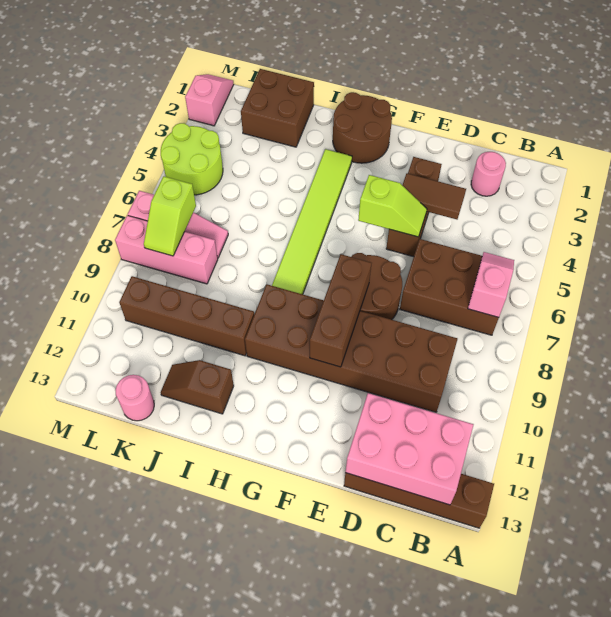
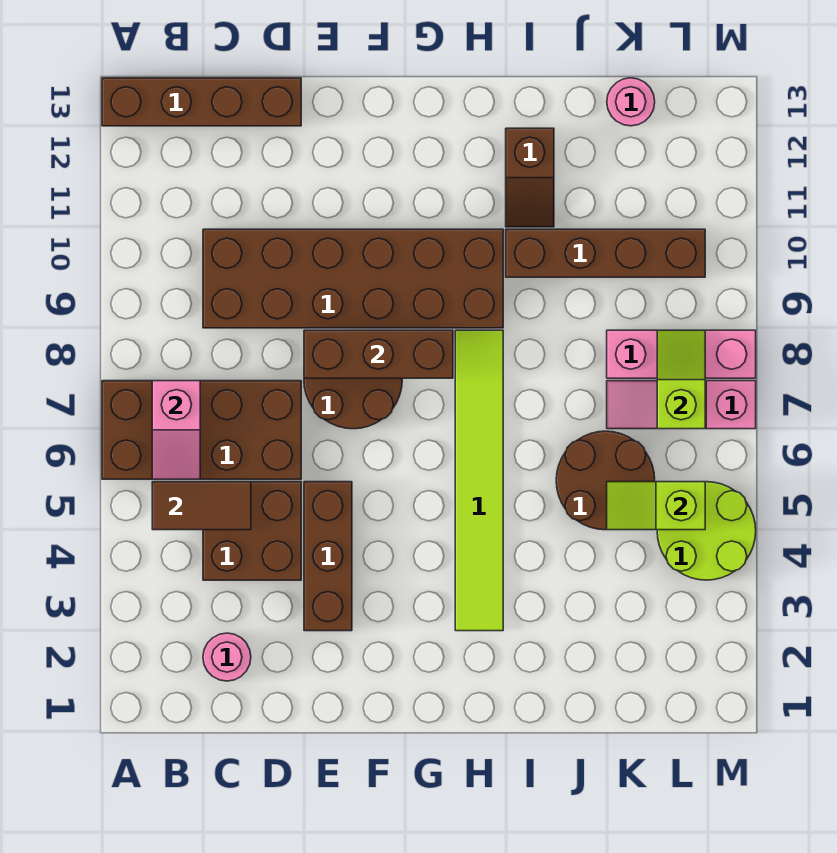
brown brick B6:D7 level 1 -> brown brick A6:D7 level 1
pink brick B12:D13 level 2 -> none
brown tile D4:E4 level 2 -> brown tile B5:C5 level 2
lime slope E5:F5 level 2 top F -> lime slope K5:L5 level 2 top L
brown brick F8:F10 level 2 -> brown brick E8:G8 level 2
brown round brick G1:H2 level 1 -> brown round brick J5:K6 level 1
brown slope I12:J12 level 1 top I -> brown slope I11:I12 level 1 top 12
brown brick J1:K2 level 1 -> brown brick C4:D5 level 1
pink slope M1:M2 level 1 top 2 -> none

